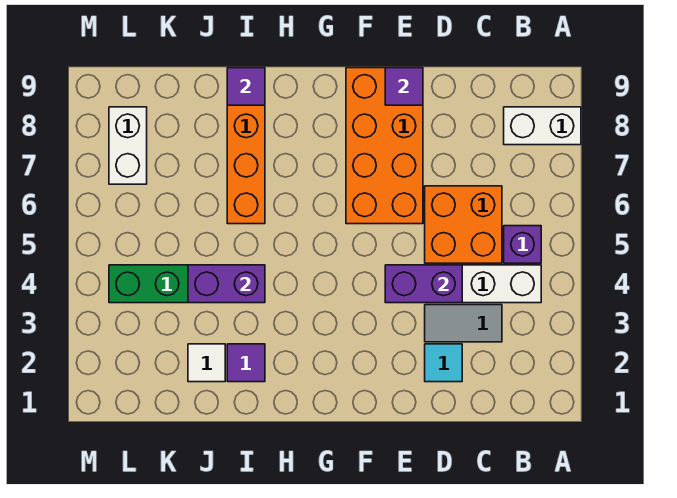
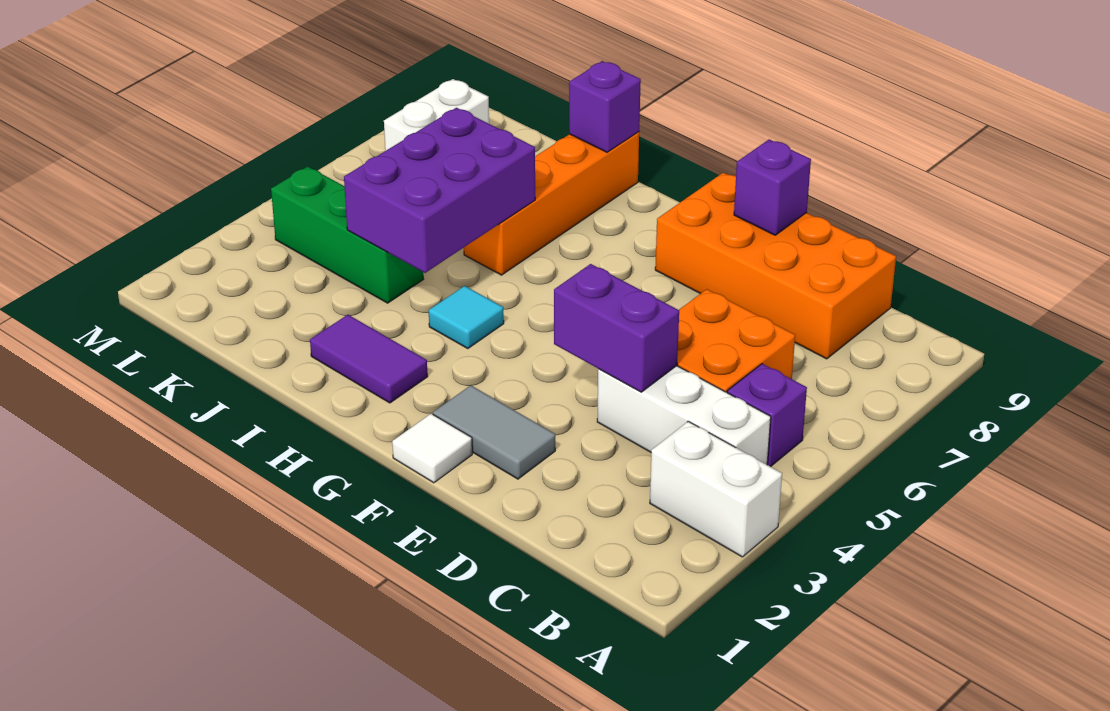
white brick A8:B8 level 1 -> white brick A3:B3 level 1
grey tile C3:D3 level 1 -> grey tile E2:F2 level 1
cyan tile D2 level 1 -> cyan tile H4 level 1
orange brick E6:F9 level 1 -> orange brick C8:F9 level 1
purple tile E9 level 2 -> purple brick E9 level 2
purple tile I2 level 1 -> purple tile H2:I2 level 1
purple brick I4:J4 level 2 -> purple brick I4:J6 level 2
purple tile I9 level 2 -> purple brick I9 level 2
white tile J2 level 1 -> white tile F1 level 1

